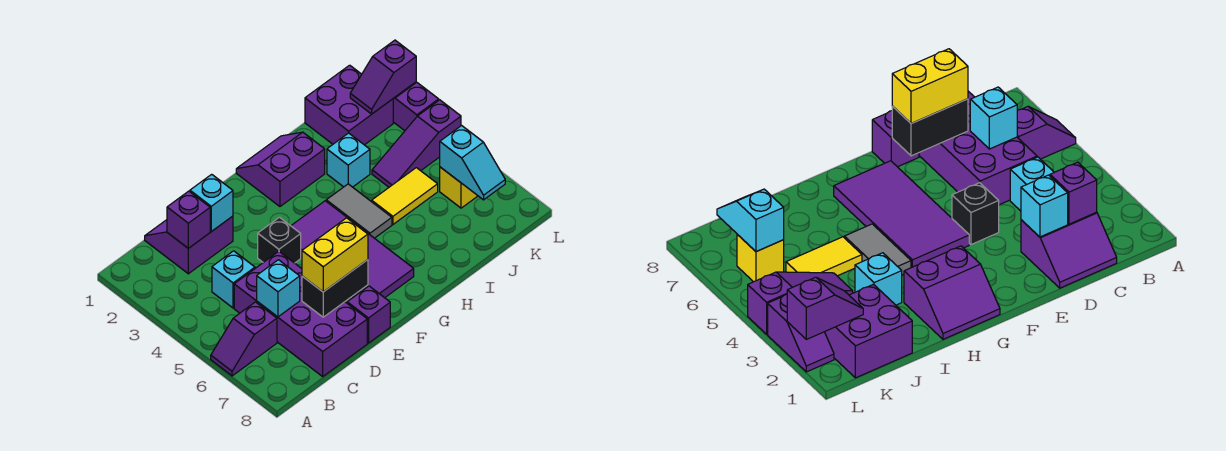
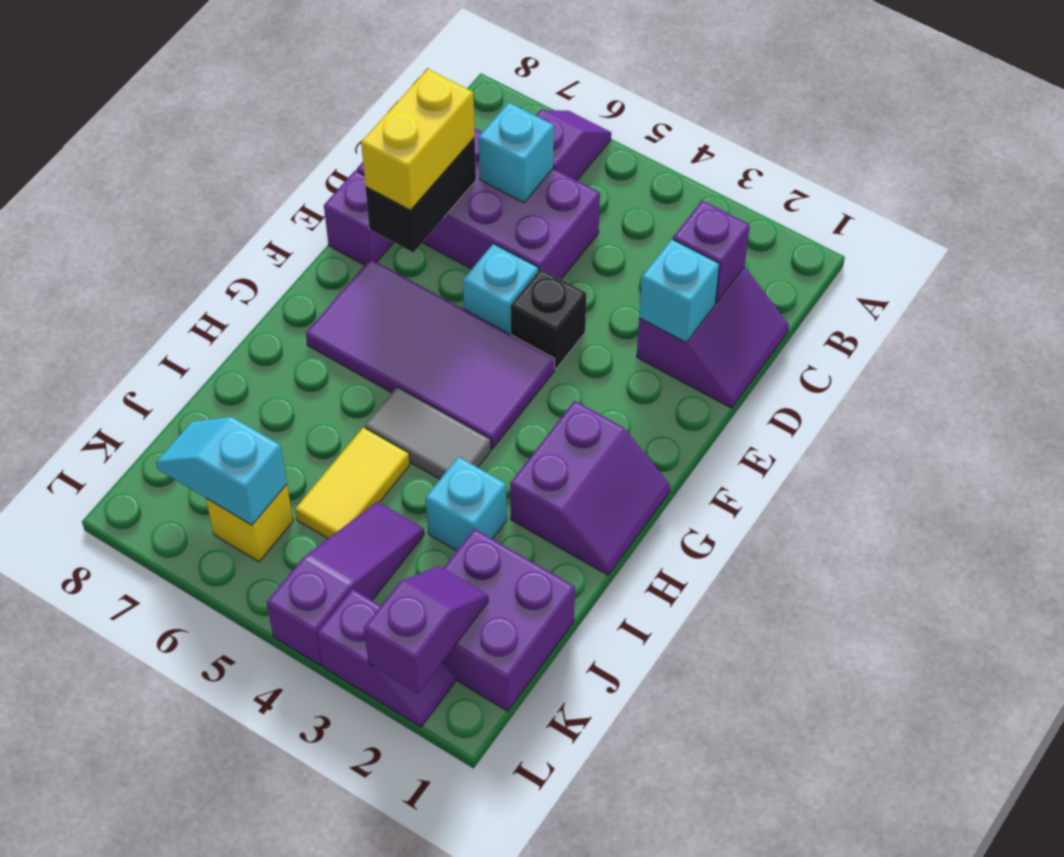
cyan brick C4 level 1 -> cyan brick E5 level 1

